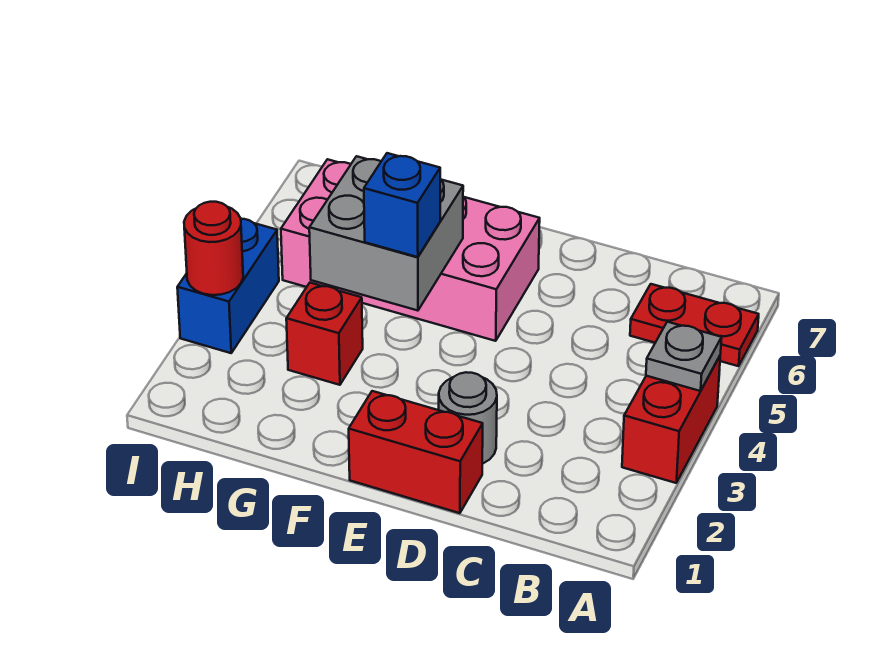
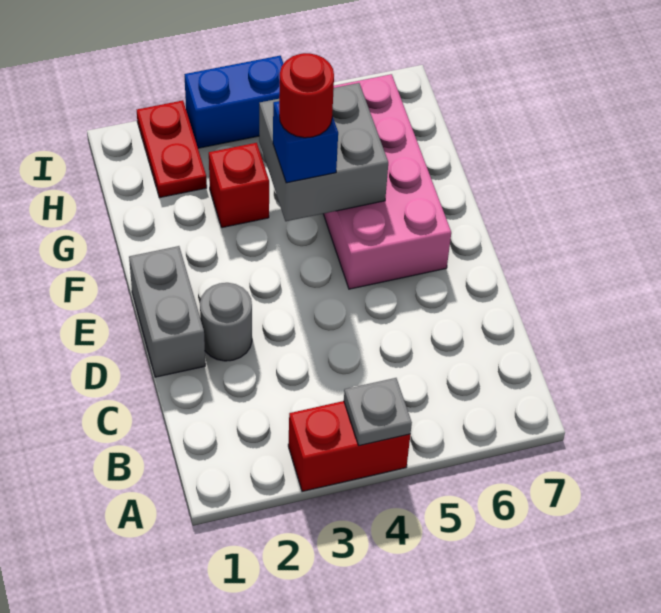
red plate A6:B6 level 1 -> red plate H2:I2 level 1
red brick D1:E1 level 1 -> grey brick D1:E1 level 1
red round brick I3 level 2 -> red round brick F4 level 4

